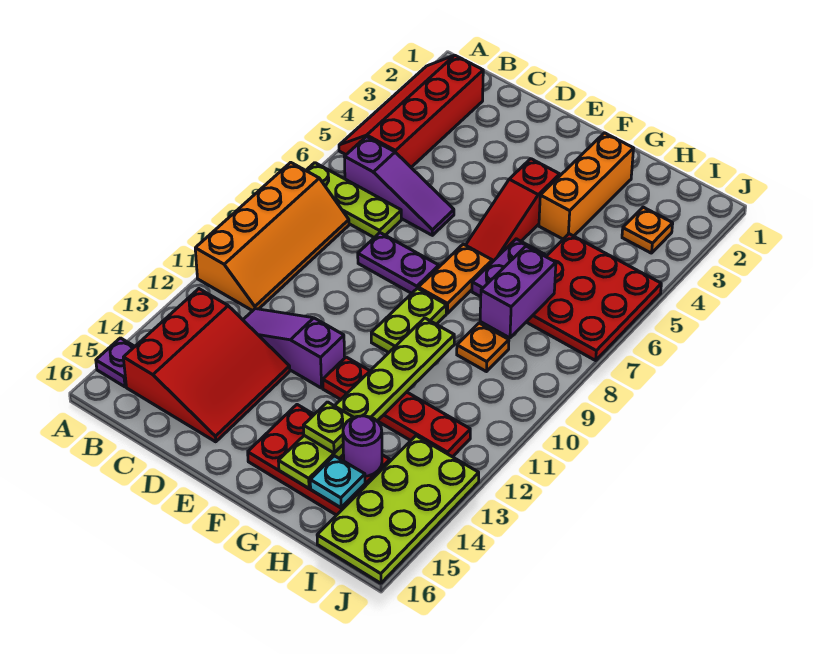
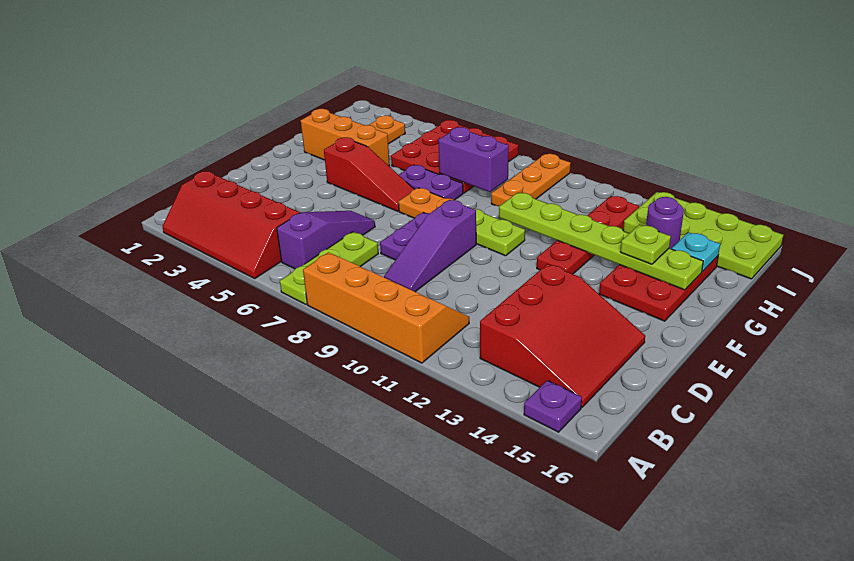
red slope B13:D15 level 1 top B -> red slope B13:D15 level 1 top 13
purple slope C12:E12 level 1 top E -> purple slope C9:E9 level 1 top E
orange plate H9 level 1 -> orange plate H9:J9 level 1

